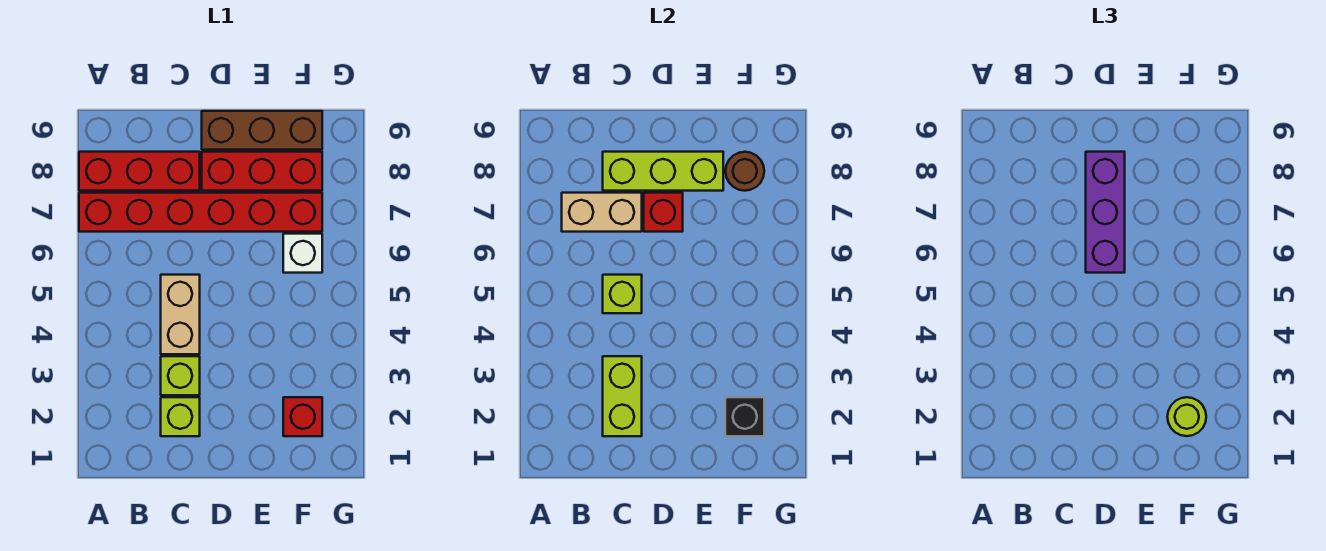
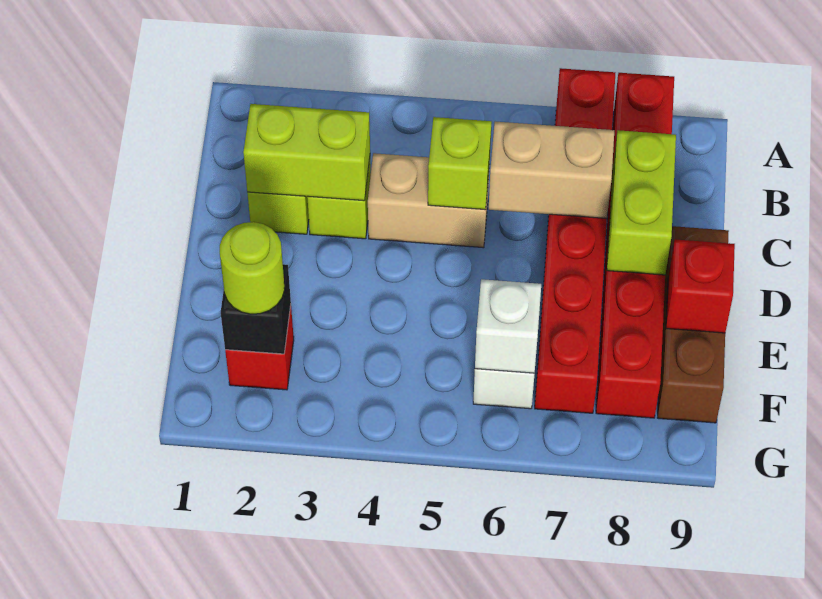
tan brick B7:C7 level 2 -> tan brick C6:C7 level 2
lime brick C8:E8 level 2 -> lime brick C8:D8 level 2
purple brick D6:D8 level 3 -> none
red brick D7 level 2 -> red brick E9 level 2
none -> white brick F6 level 2
brown round brick F8 level 2 -> none

